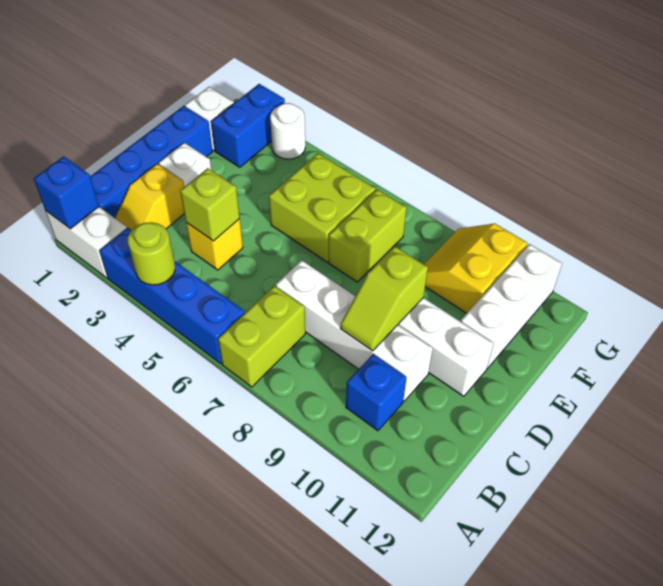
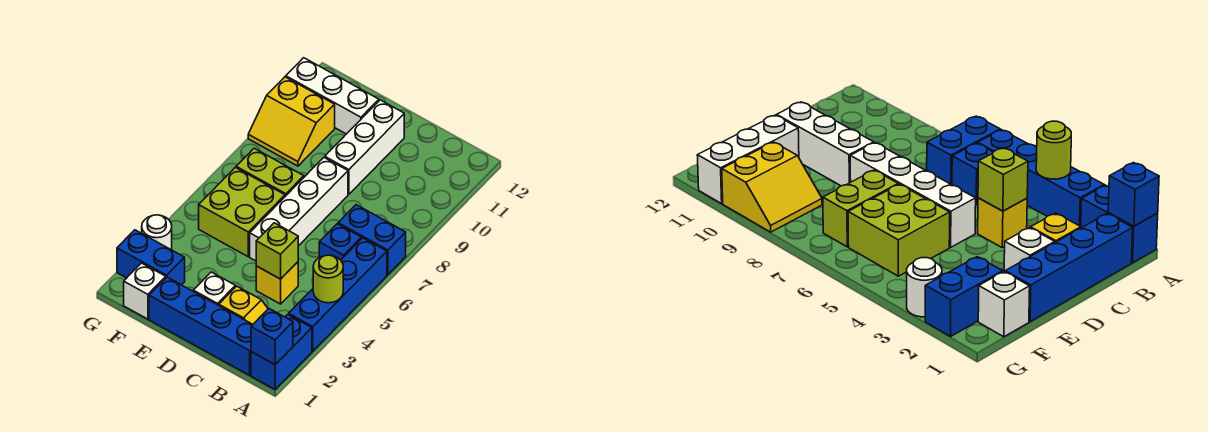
white brick A1:A2 level 1 -> blue brick A1:A2 level 1
lime brick A7:B7 level 1 -> blue brick A7:B7 level 1
blue brick B10 level 1 -> blue brick B6 level 1
white brick C7:C10 level 1 -> white brick D5:D8 level 1
lime slope C9:D9 level 2 top D -> none

